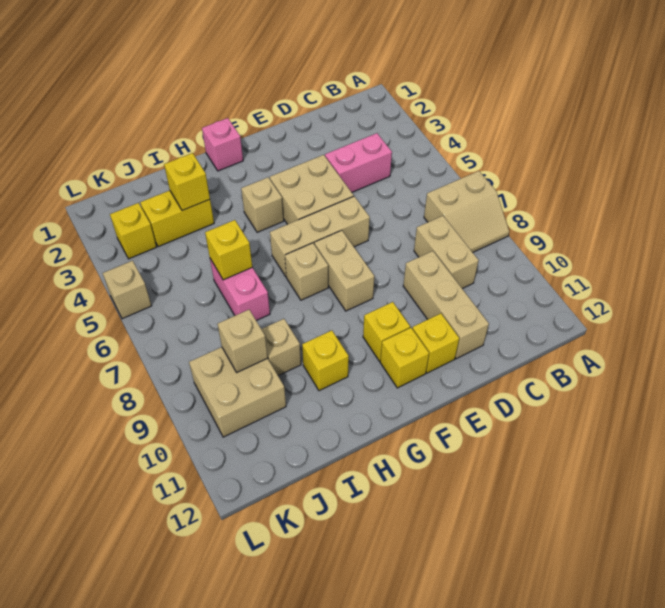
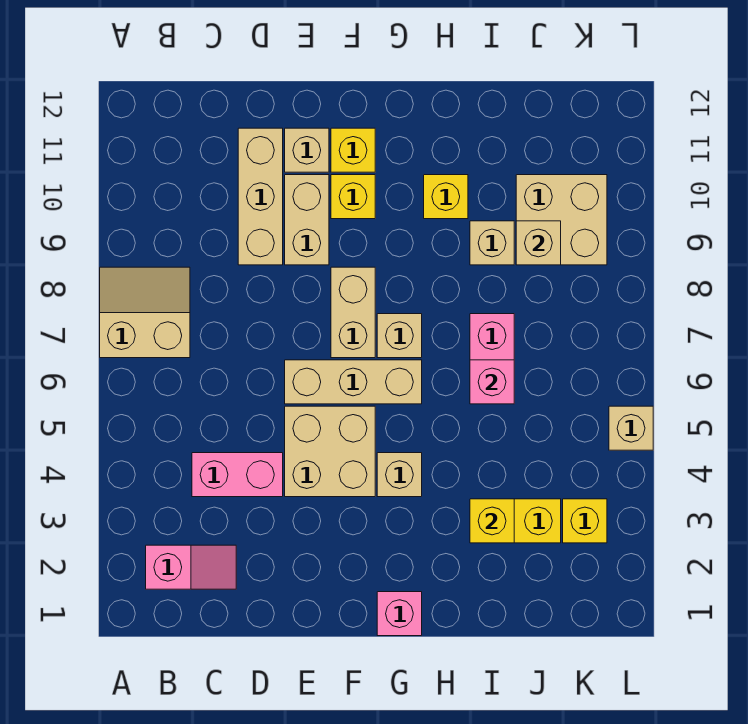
none -> pink slope B2:C2 level 1 top B
tan brick C8:C9 level 1 -> tan brick E9:E10 level 1
yellow brick E11 level 1 -> tan brick E11 level 1
yellow brick I6 level 2 -> pink brick I6 level 2

